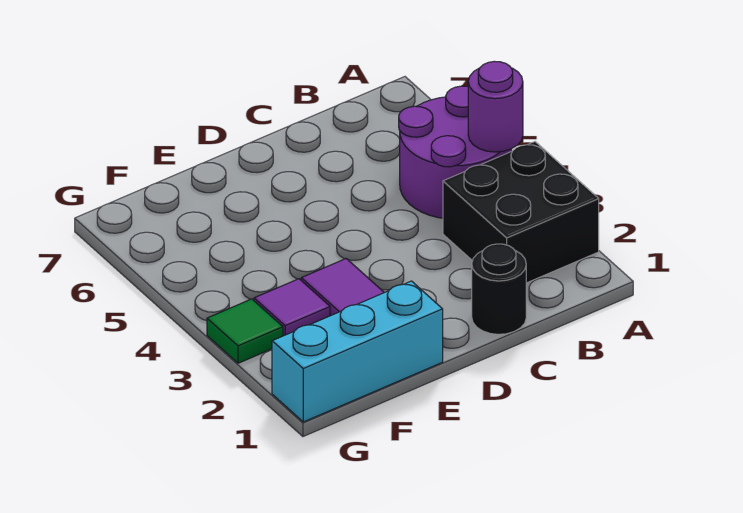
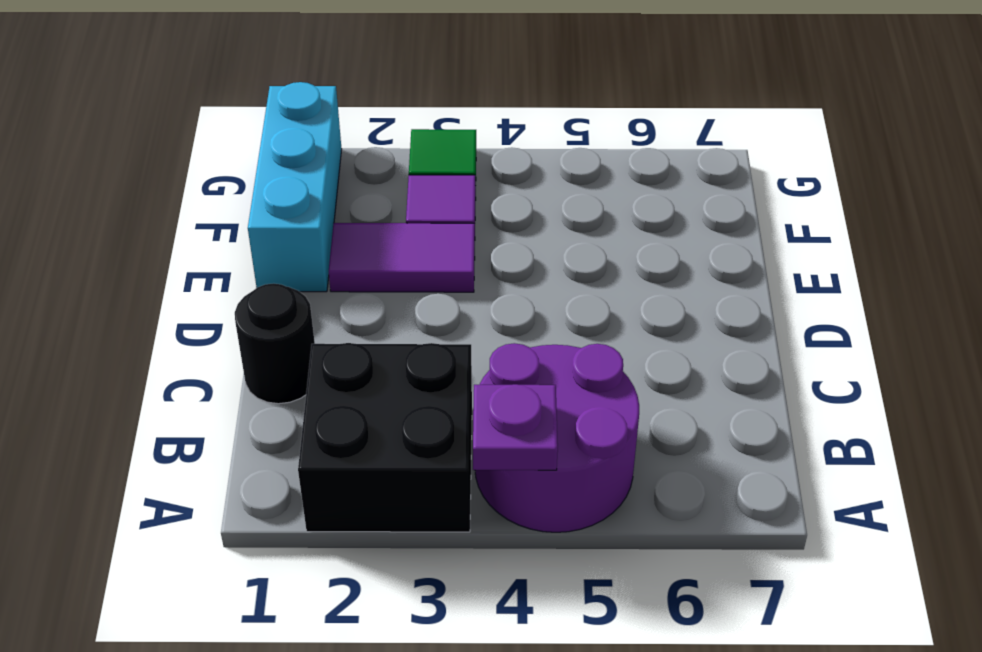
purple round brick A4 level 2 -> purple plate A4 level 2

